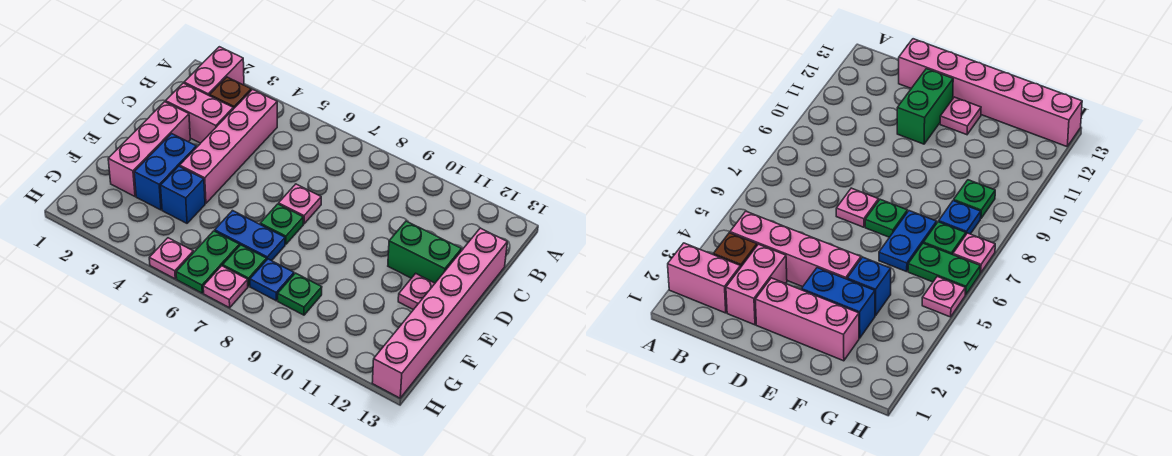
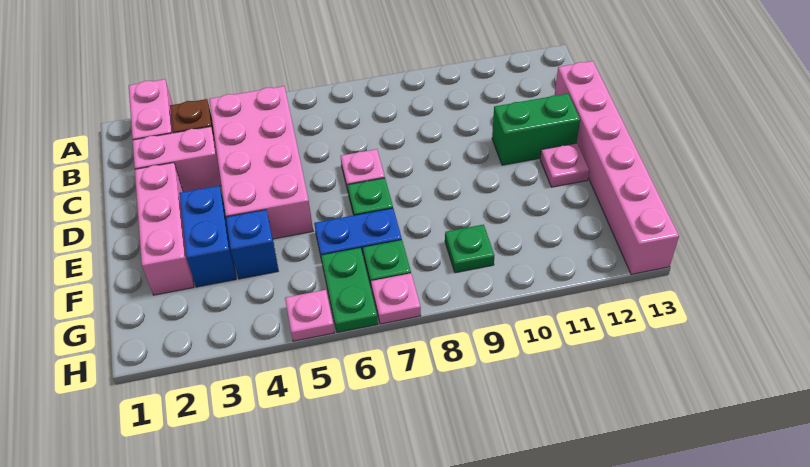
pink brick B4:E4 level 1 -> pink brick B4:E5 level 1
blue plate G8 level 1 -> none

